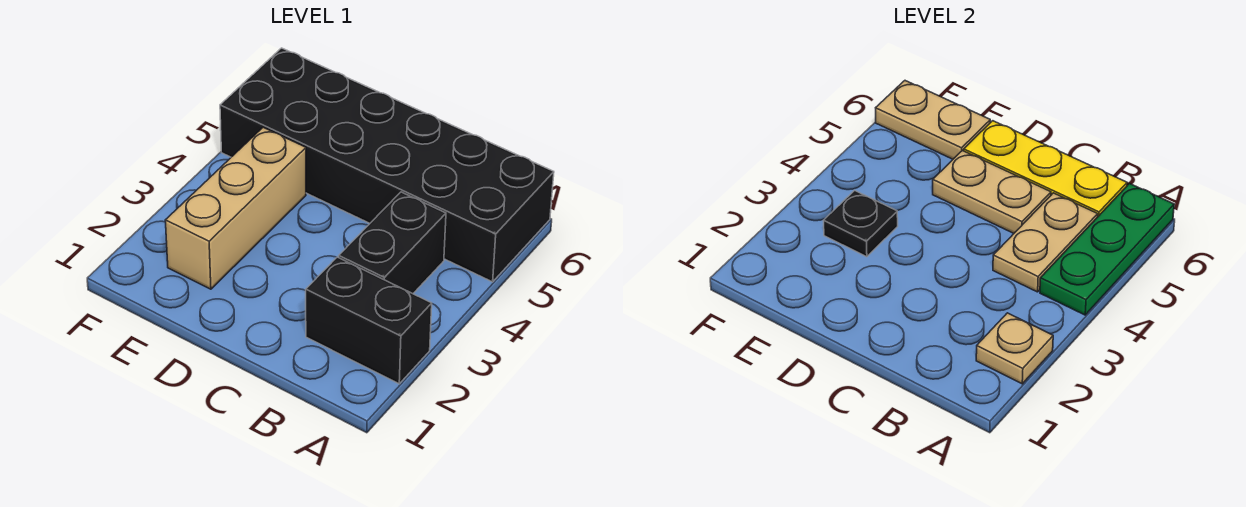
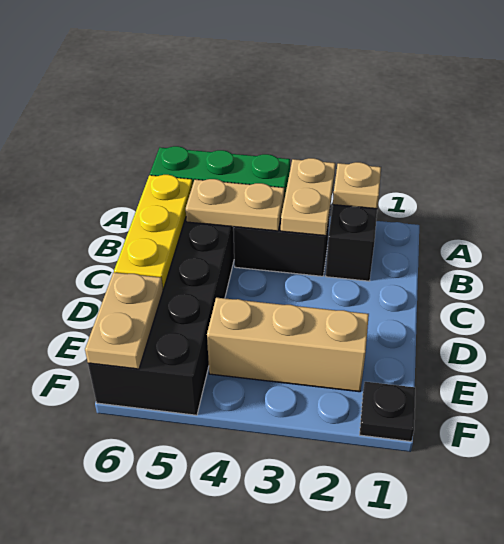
tan plate C5:D5 level 2 -> tan plate A3:B3 level 2
black plate E3 level 2 -> black plate F1 level 1

